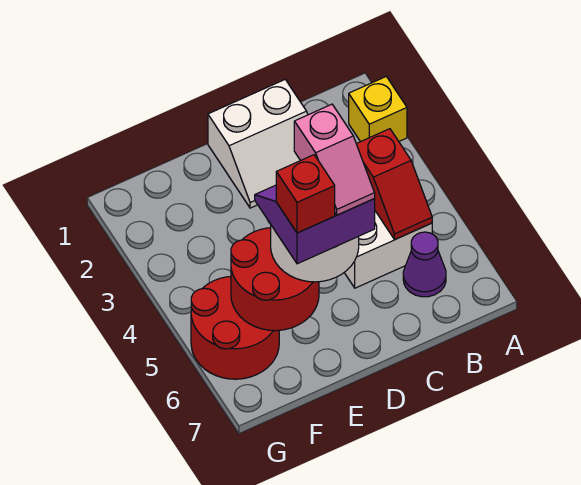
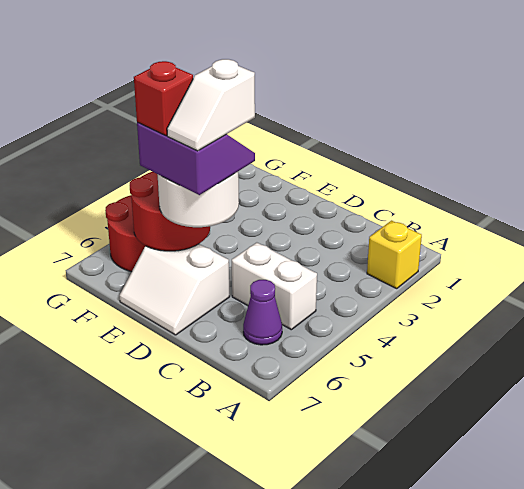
red slope B4:B5 level 2 top 4 -> none
white slope C1:D2 level 1 top 1 -> white slope D6:E7 level 1 top 6
pink slope D5:D6 level 5 top 5 -> white slope D5:D6 level 5 top 5

